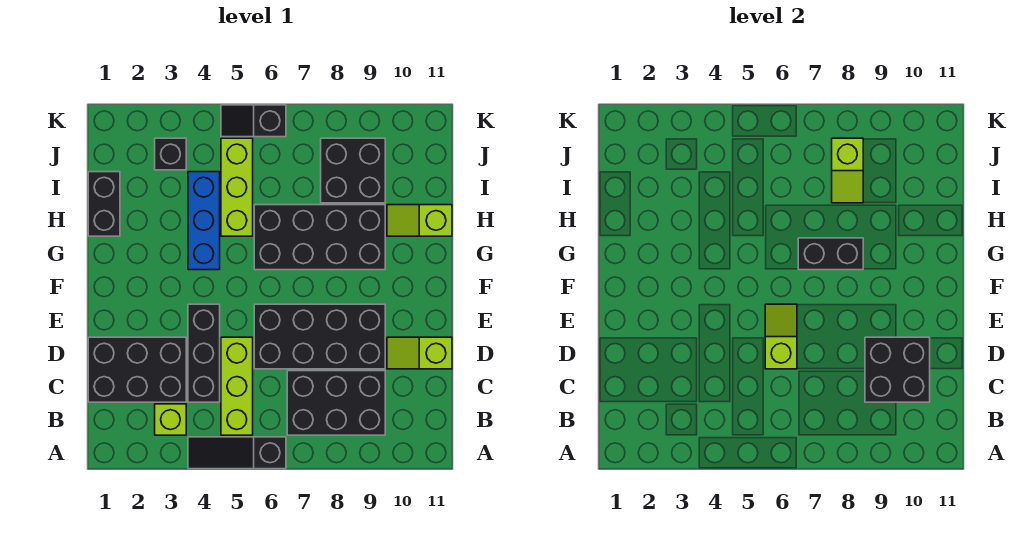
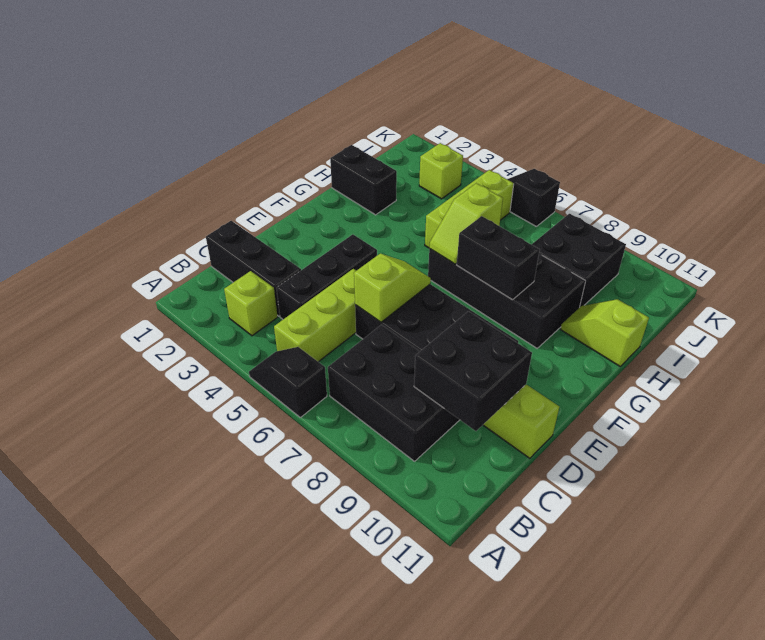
black slope A4:A6 level 1 top 6 -> black slope A5:A6 level 1 top 6
black brick C1:D3 level 1 -> black brick C1:C3 level 1
blue brick G4:I4 level 1 -> none
black brick H1:I1 level 1 -> black brick H1:H2 level 1
lime slope I8:J8 level 2 top J -> lime slope G6:H6 level 2 top H
black brick J3 level 1 -> lime brick J3 level 1

